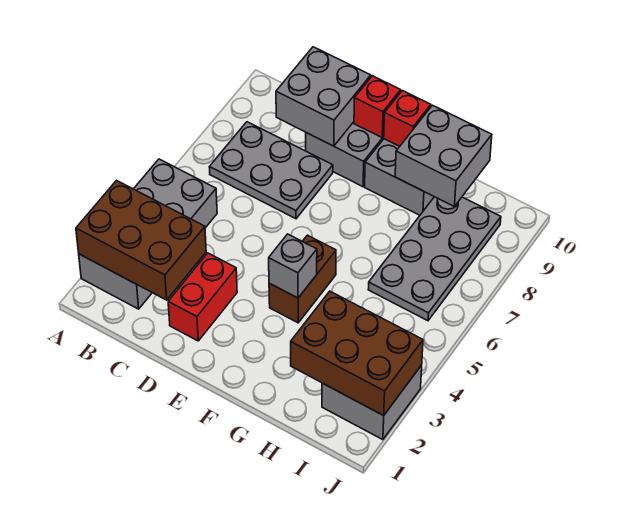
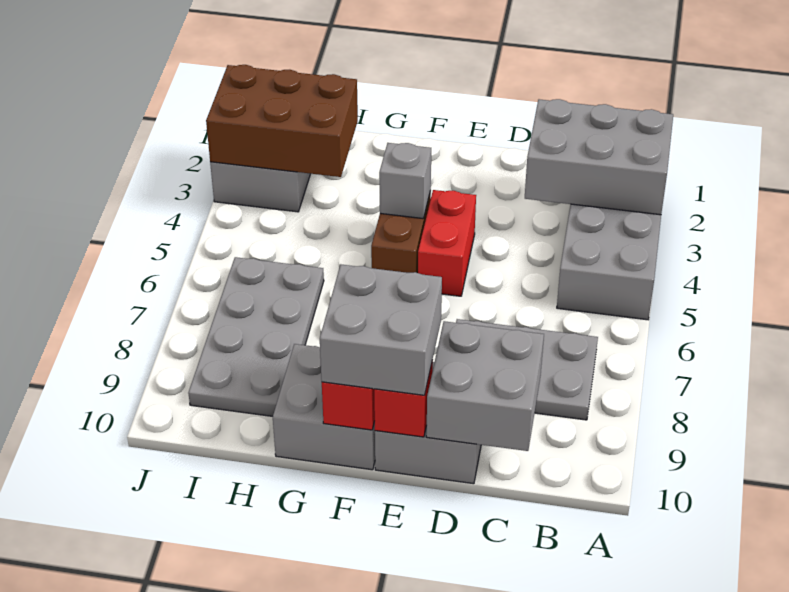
brown brick A2:C3 level 2 -> grey brick A2:C3 level 2
red brick D2:D3 level 1 -> red brick E4:E5 level 1
grey brick G9:H10 level 2 -> grey brick E9:F10 level 3

